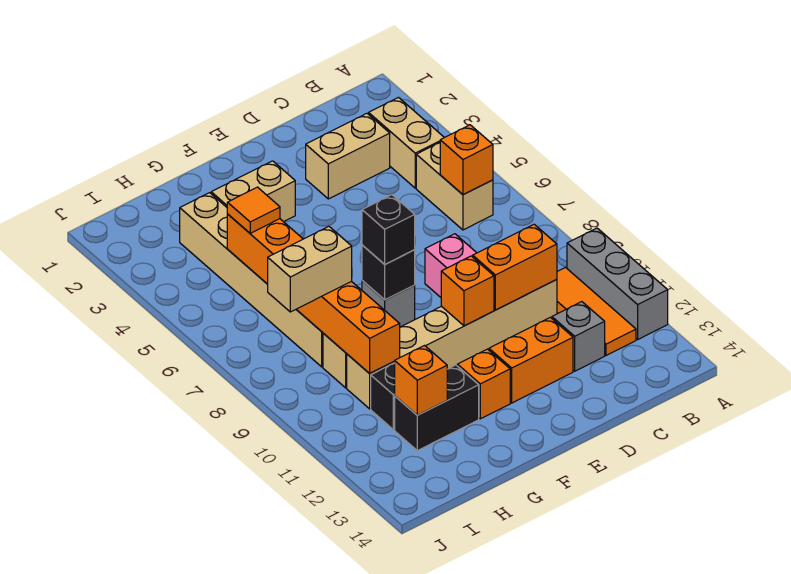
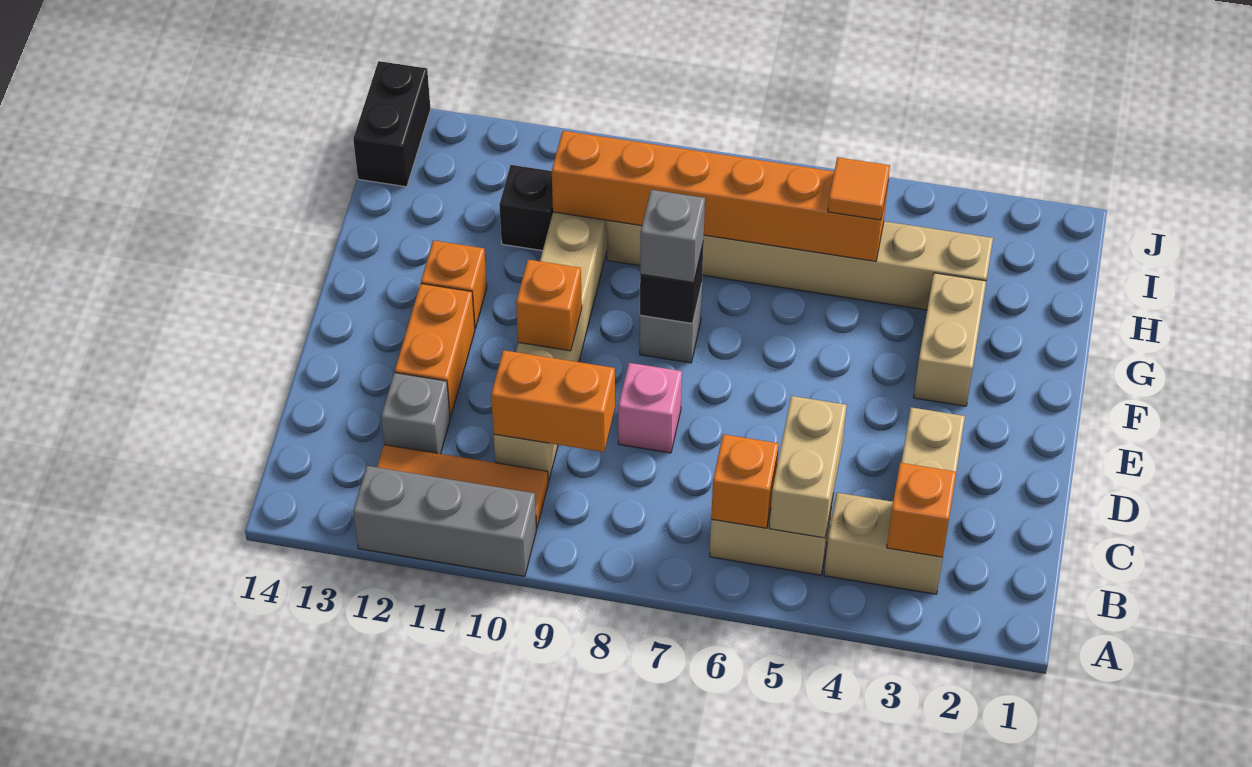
orange brick C10:D10 level 2 -> orange brick C9:C10 level 2
black brick F8 level 3 -> grey brick F8 level 3
black brick G12:H12 level 1 -> black brick I14:J14 level 1
tan brick H8:I8 level 3 -> tan brick B5:C5 level 2
orange brick H12 level 2 -> orange brick B3 level 2

